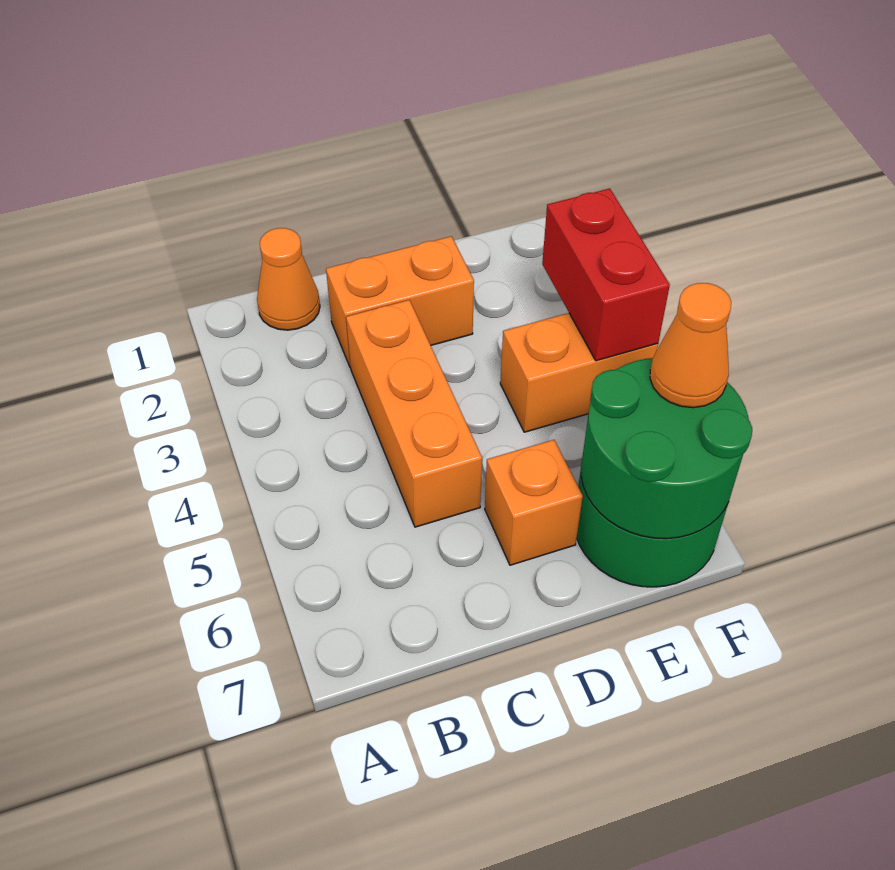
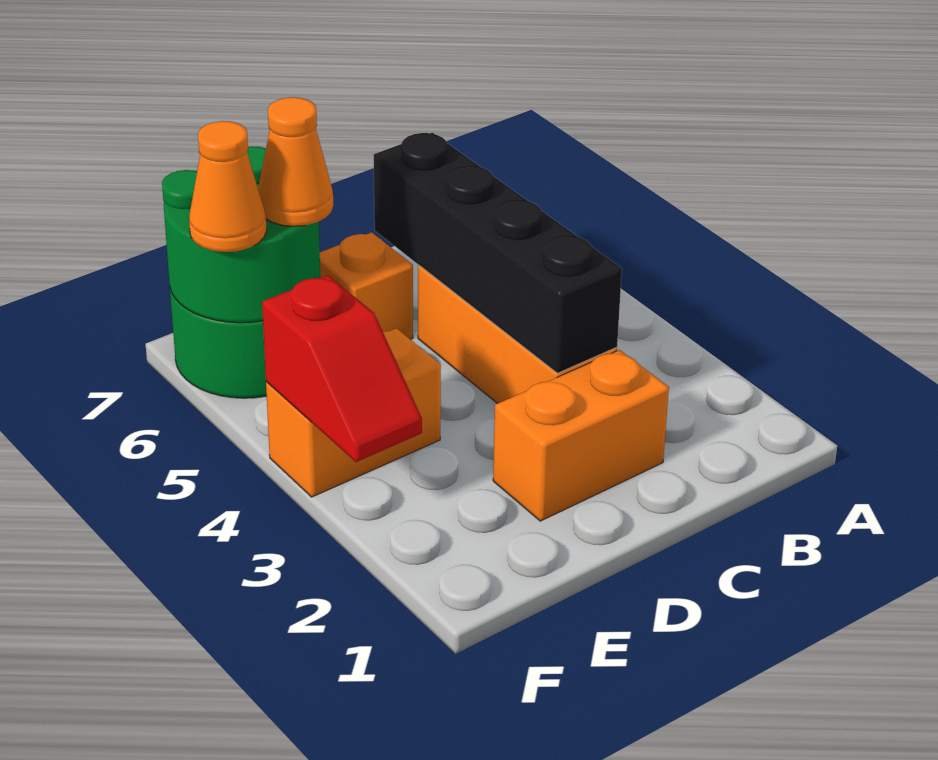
orange cone B1 level 1 -> orange cone E6 level 3
none -> black brick C3:C6 level 2
red brick F3:F4 level 2 -> red slope F3:F4 level 2 top 4

